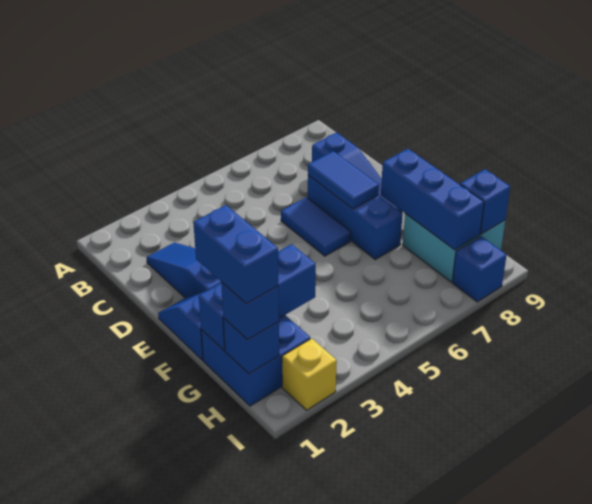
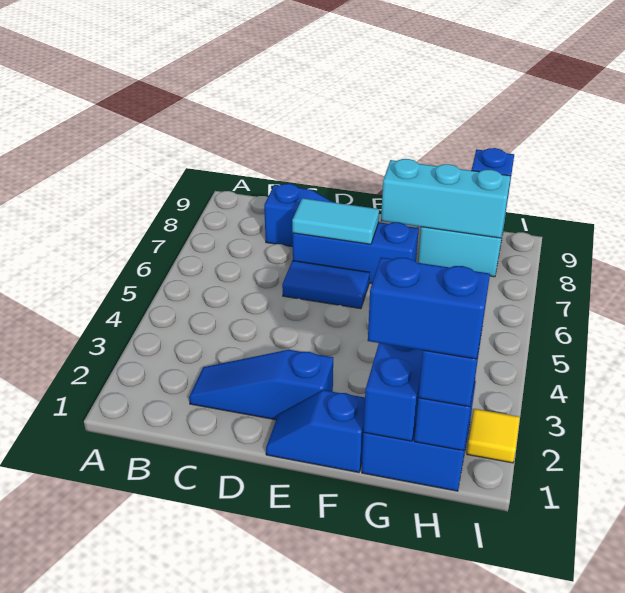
blue tile D7:E7 level 2 -> cyan tile D7:E7 level 2
blue brick F8:H8 level 2 -> cyan brick F8:H8 level 2
yellow brick I2 level 1 -> yellow tile I2 level 1
blue brick I8 level 1 -> none

